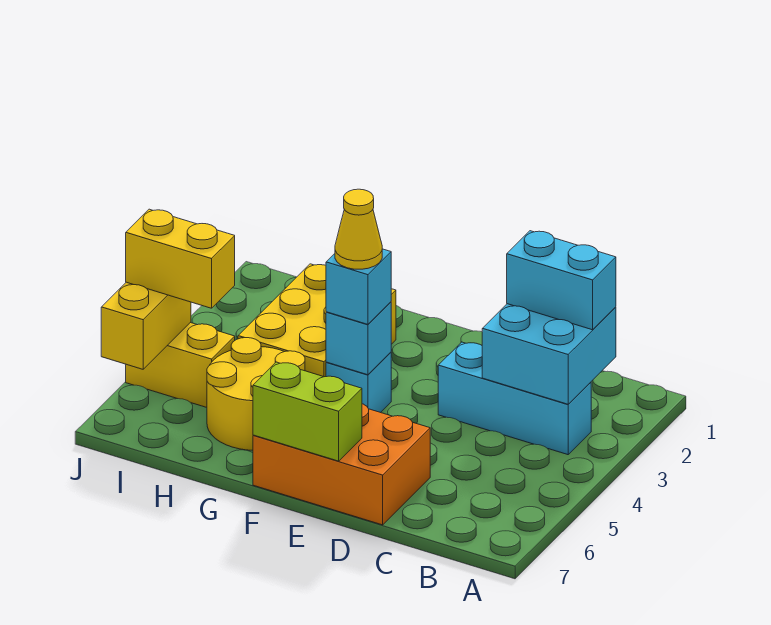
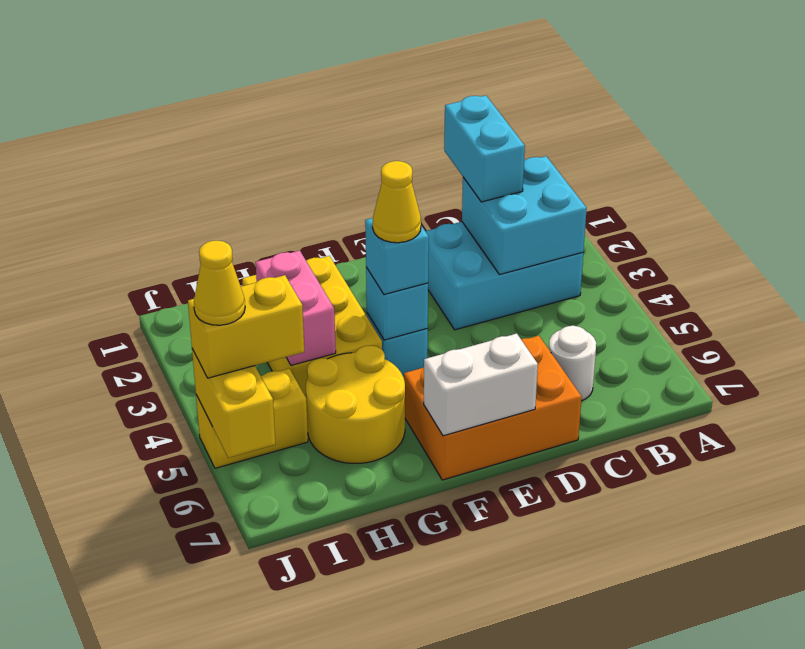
cyan brick B2:C2 level 3 -> cyan brick C1:C2 level 3
cyan brick B3:D3 level 1 -> cyan brick B2:D3 level 1
none -> white round brick C6 level 1
lime brick E7:F7 level 2 -> white brick E7:F7 level 2
none -> pink brick H3:H4 level 2
none -> yellow cone J5 level 4

